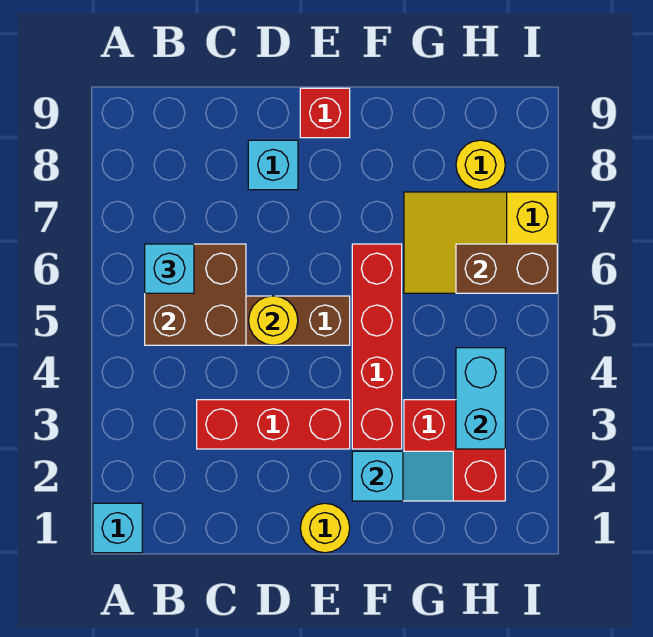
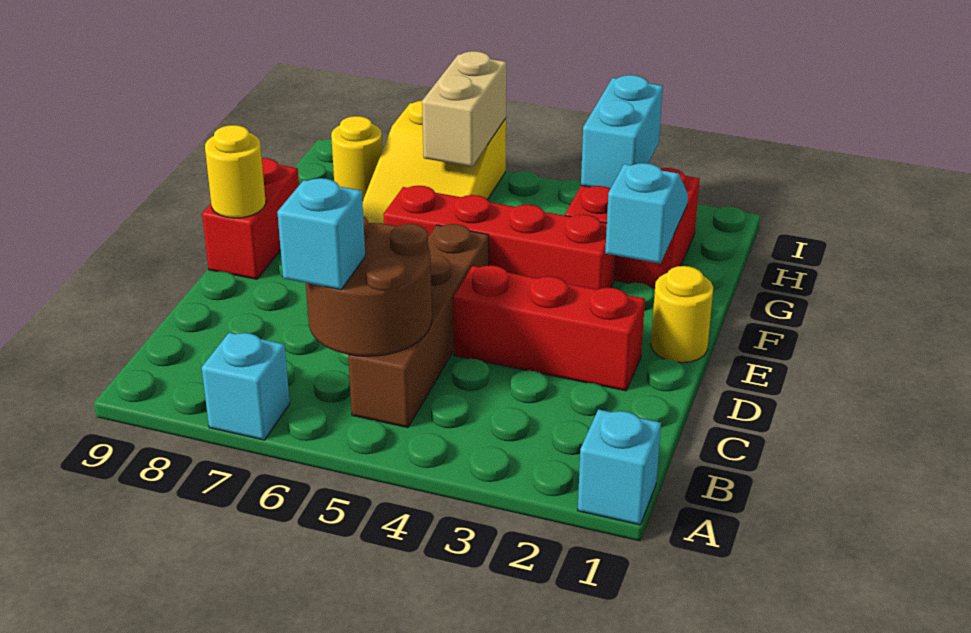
brown brick B5:C6 level 2 -> brown round brick B5:C6 level 2
red brick C3:E3 level 1 -> red brick D2:D4 level 1
yellow round brick D5 level 2 -> yellow round brick E9 level 2
cyan brick D8 level 1 -> cyan brick A7 level 1
red brick E9 level 1 -> red brick E9:F9 level 1
cyan brick H3:H4 level 2 -> cyan brick H3:I3 level 2
brown brick H6:I6 level 2 -> tan brick H6:I6 level 2

